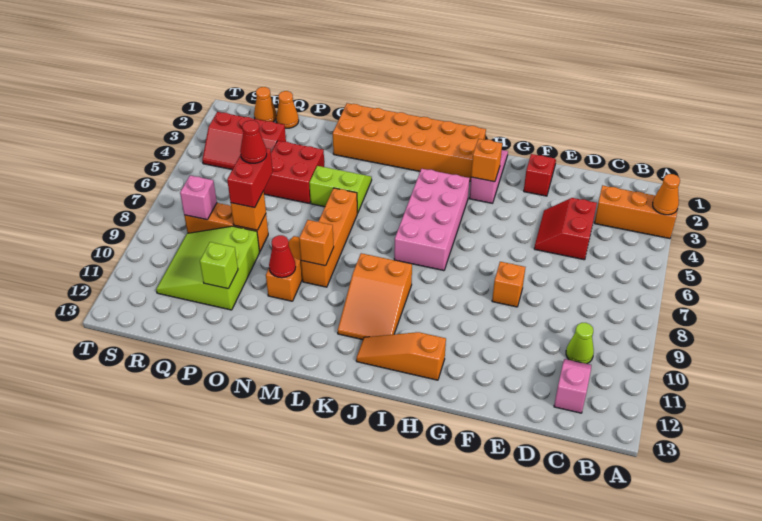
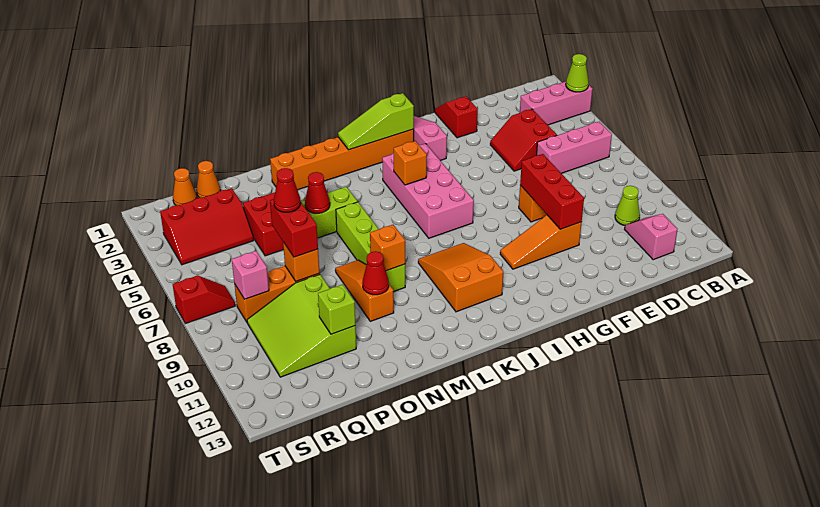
orange brick A3:C3 level 1 -> pink brick A3:C3 level 1
orange cone A3 level 2 -> lime cone A3 level 2
none -> pink brick B6:D6 level 1
none -> red brick F8:F10 level 2
orange brick H3 level 2 -> orange brick J5 level 2
orange slope H12:J12 level 1 top H -> orange slope F10:H10 level 1 top F
orange brick I1:N2 level 1 -> orange brick I2:N2 level 1
none -> lime slope I2:K2 level 2 top I
orange slope J9:K11 level 1 top 9 -> orange slope J9:K11 level 1 top 11
orange brick M6:M9 level 1 -> lime brick M6:M9 level 1
none -> red cone N5 level 2
none -> red slope S7:T7 level 1 top T

